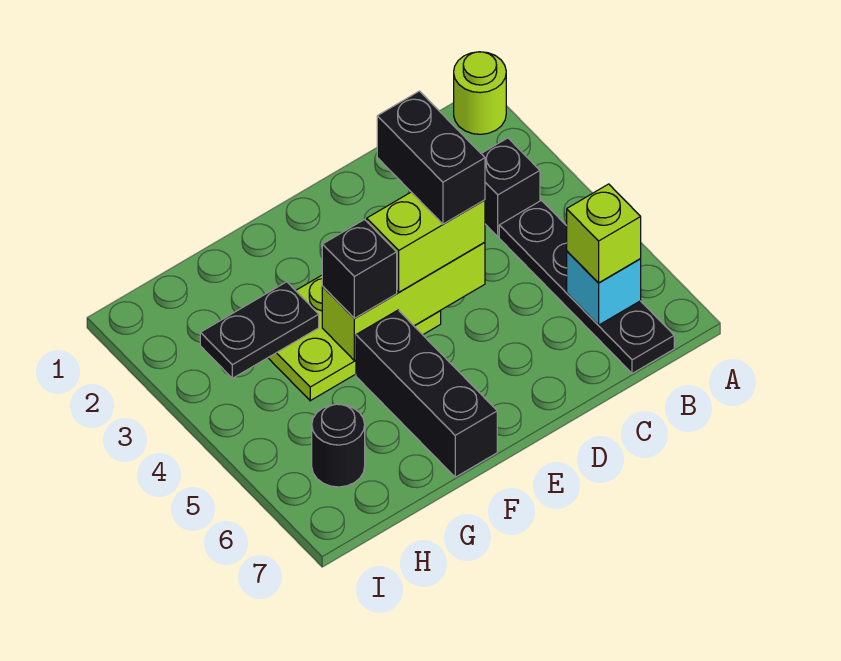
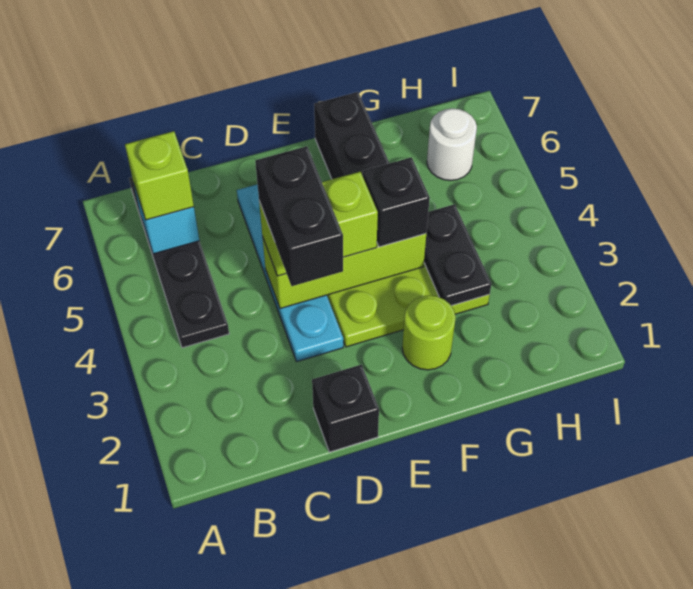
lime round brick A1 level 1 -> lime round brick F2 level 1
black brick B3 level 1 -> black brick D1 level 1
none -> cyan plate D3:D6 level 1
black plate G3:H3 level 2 -> black plate G3:G4 level 2
black round brick H6 level 1 -> white round brick H6 level 1

